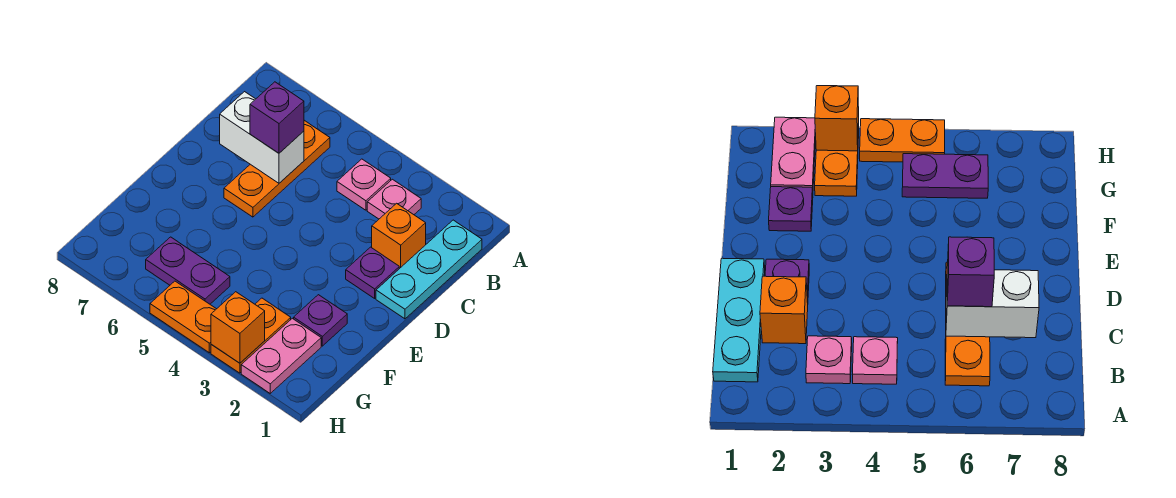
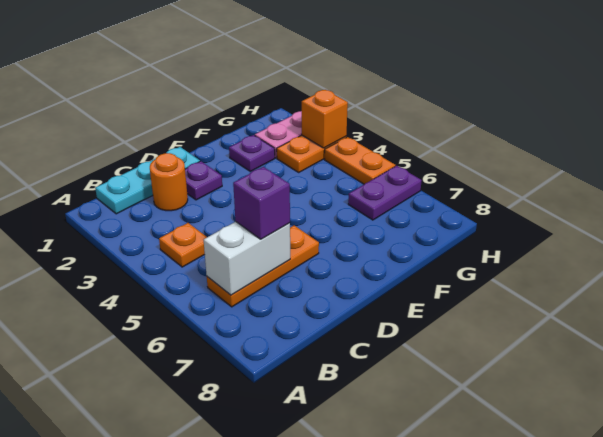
pink plate B3 level 1 -> none
pink plate B4 level 1 -> orange plate B4 level 1
orange brick C2 level 1 -> orange round brick C2 level 1
white brick C6:C7 level 2 -> white brick B6:C6 level 2
purple plate G5:G6 level 1 -> purple plate G6:H6 level 1

